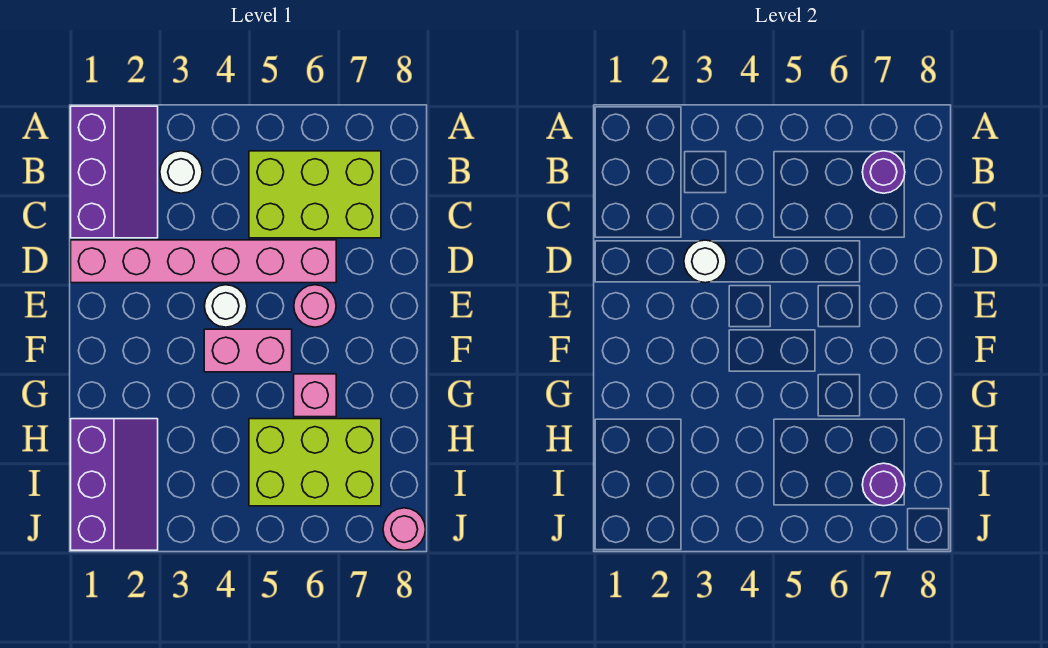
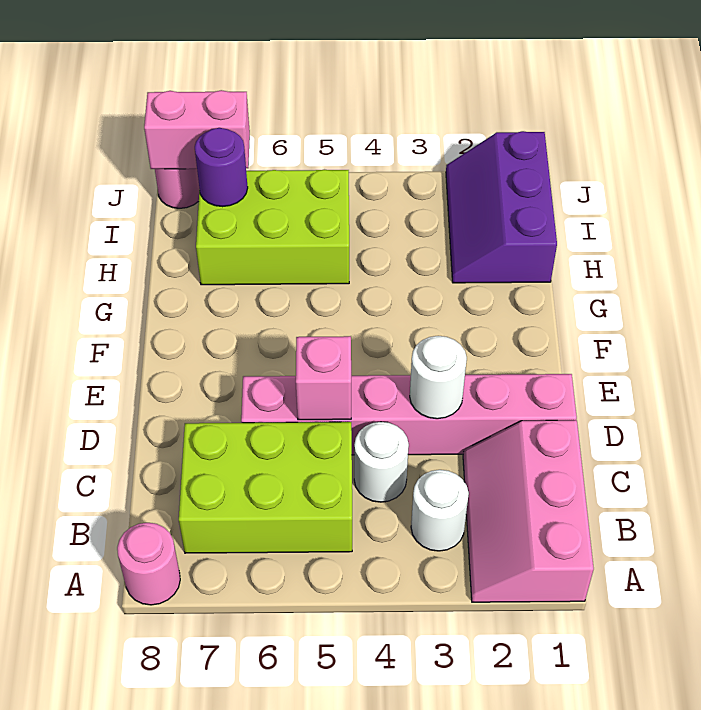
purple slope A1:C2 level 1 top 1 -> pink slope A1:C2 level 1 top 1
purple round brick B7 level 2 -> none
white round brick E4 level 1 -> white round brick C4 level 1
pink round brick E6 level 1 -> pink round brick A8 level 1
pink brick F4:F5 level 1 -> pink brick J7:J8 level 2
pink brick G6 level 1 -> pink brick D5 level 2

